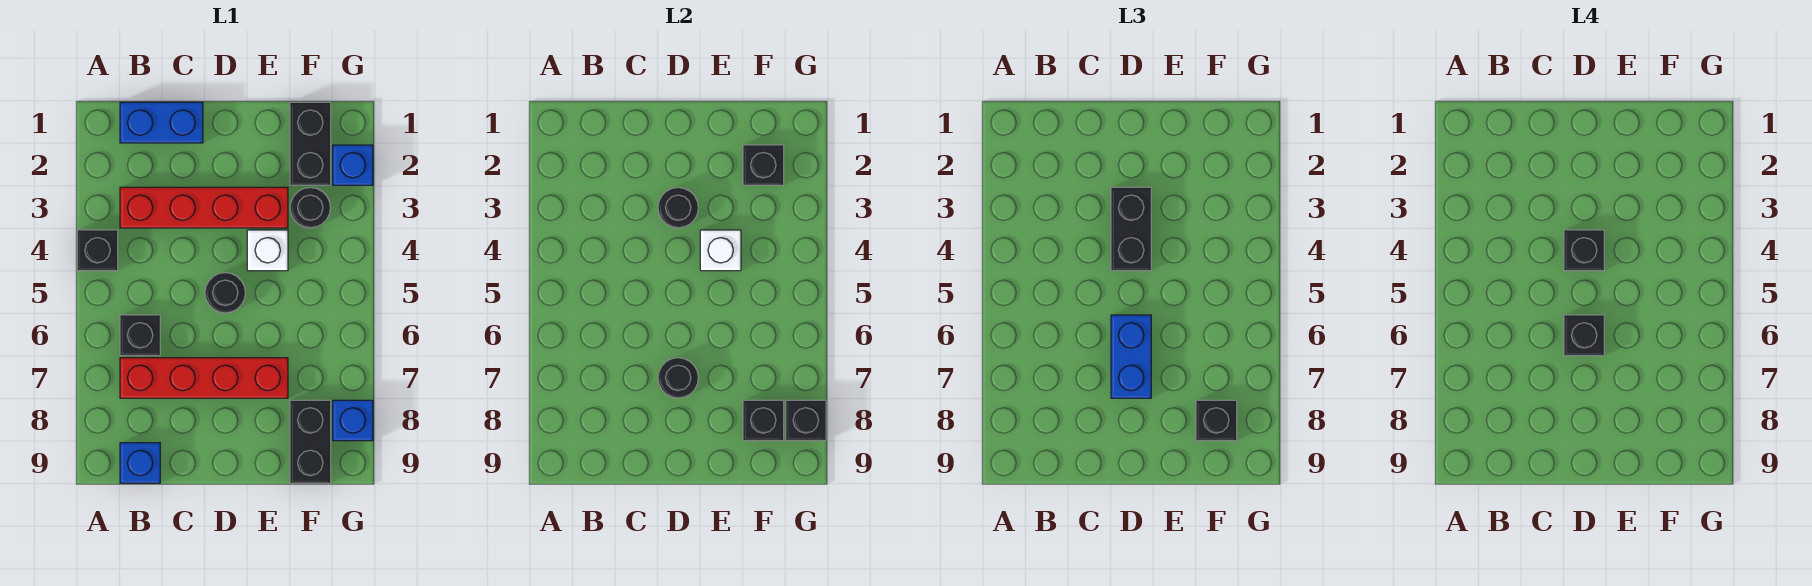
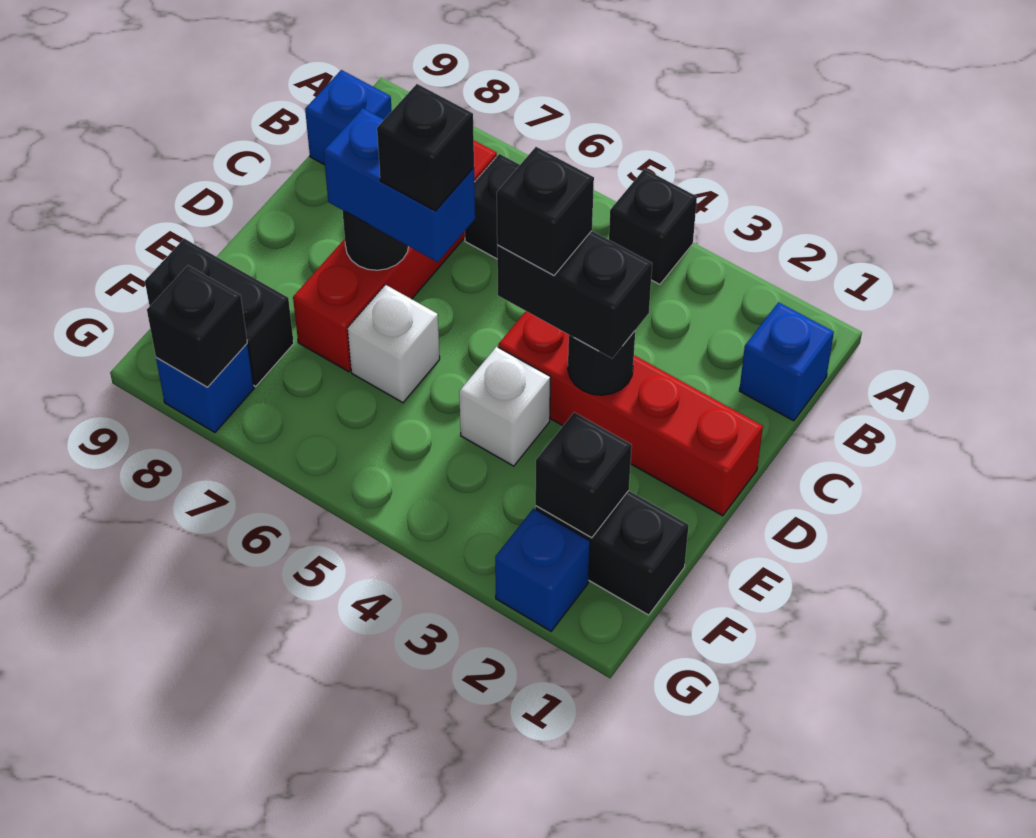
blue brick B1:C1 level 1 -> blue brick B1 level 1
red brick B3:E3 level 1 -> red brick D1:D4 level 1
black round brick D5 level 1 -> none
white brick E4 level 2 -> white brick E6 level 1
black round brick F3 level 1 -> none
black brick F8 level 2 -> none
black brick F8 level 3 -> none

